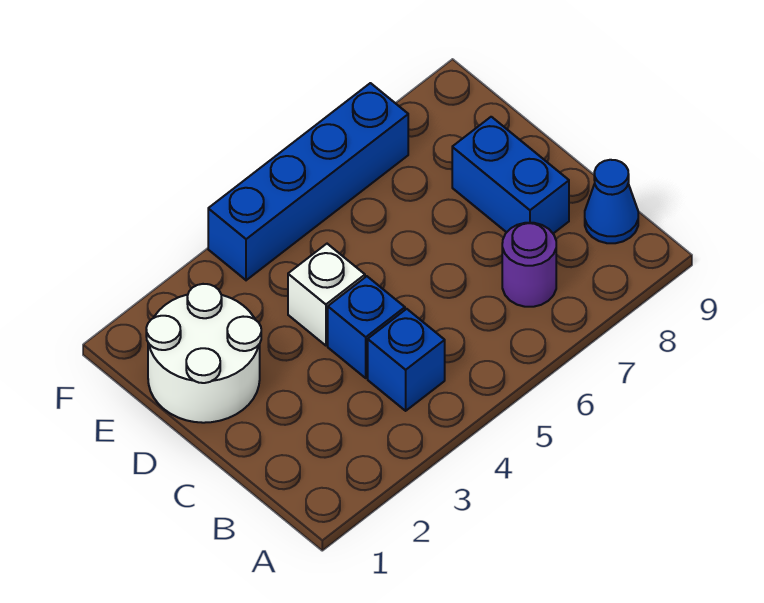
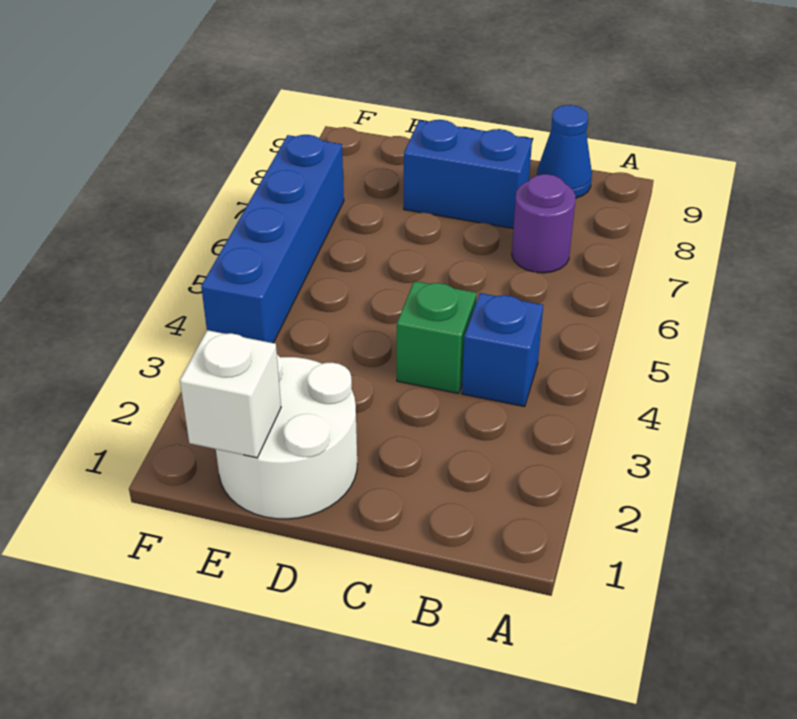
blue brick C4 level 1 -> green brick C4 level 1
white brick D4 level 1 -> white brick E1 level 2

